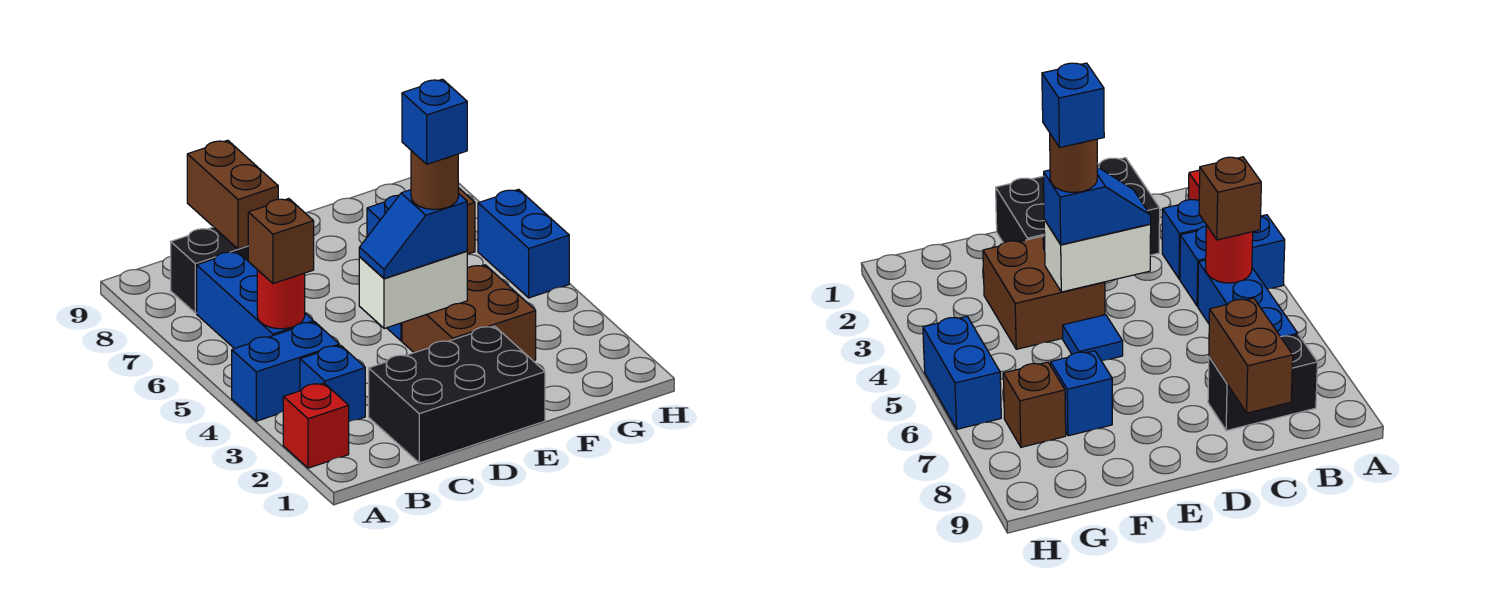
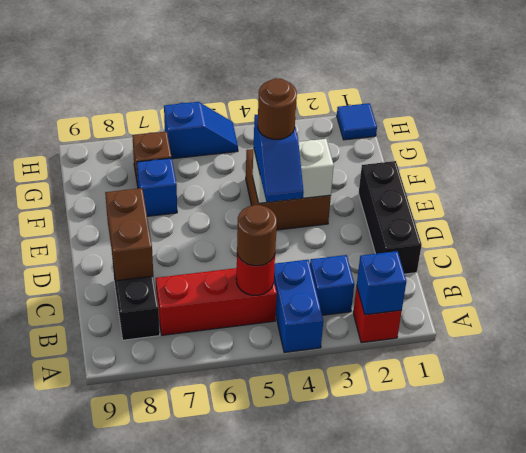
blue brick B5:B7 level 1 -> red brick B5:B7 level 1
brown brick B5 level 3 -> brown round brick B5 level 3
black brick C1:E2 level 1 -> black brick C1:E1 level 1
brown brick C8:C9 level 2 -> brown brick C8:D8 level 2
white brick D4:E4 level 2 -> white brick E3:E4 level 2
blue brick E4 level 5 -> blue brick A2 level 2
blue tile E5 level 1 -> blue tile H1 level 1
blue brick H5:H6 level 1 -> blue slope H5:H6 level 1 top 6

